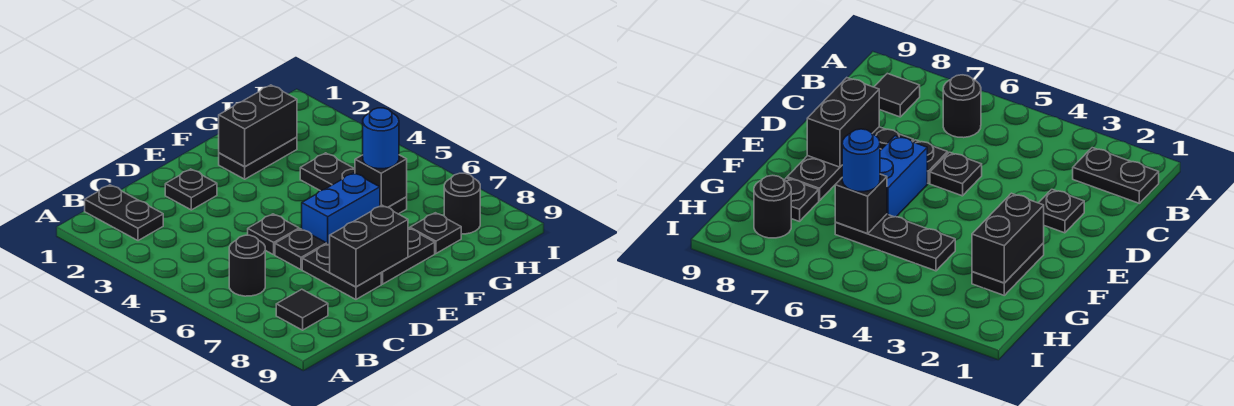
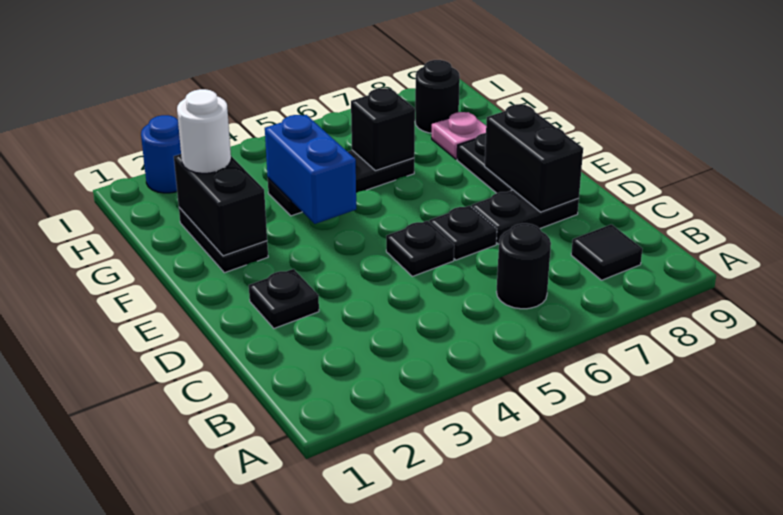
black plate B1:B2 level 1 -> none
blue brick E6:F6 level 1 -> blue brick F4:G4 level 2
none -> white round brick G2 level 3
blue round brick G6 level 3 -> blue round brick I2 level 1
black plate G8 level 1 -> pink plate G8 level 1

